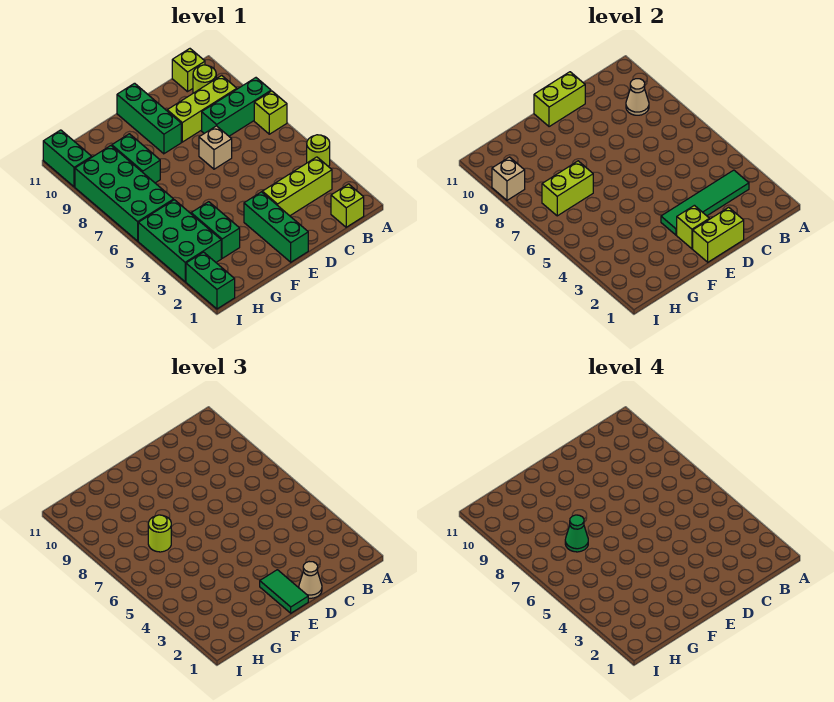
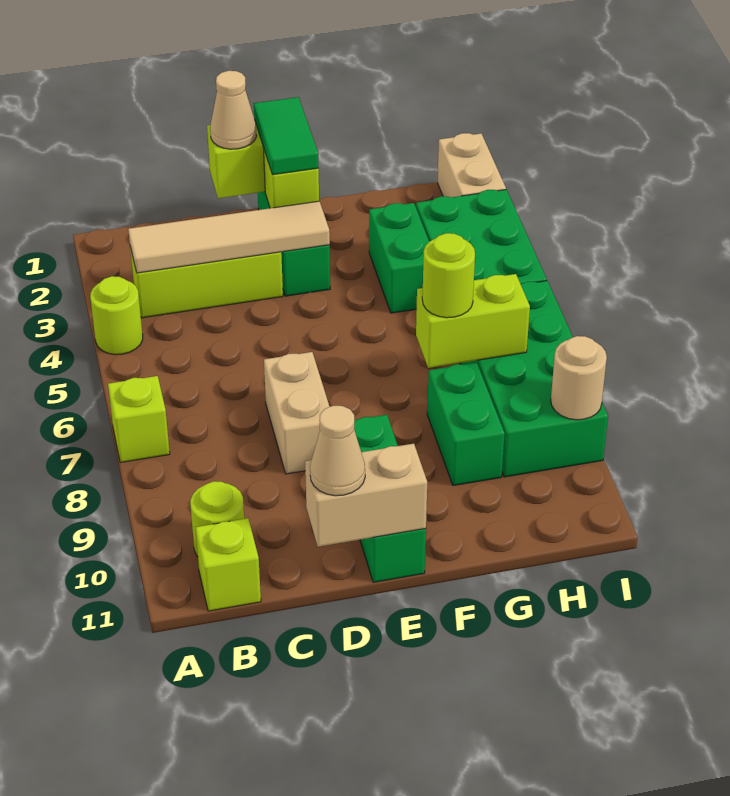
green brick A8:C8 level 1 -> none
lime brick B1 level 1 -> none
green tile B3:E3 level 2 -> tan tile B3:E3 level 2
lime brick B9:D9 level 1 -> none
tan cone B9 level 2 -> tan cone D11 level 3
tan brick D7 level 1 -> tan brick D7:D8 level 1
lime brick D11:E11 level 2 -> tan brick D11:E11 level 2
green cone G7 level 4 -> none
green brick I1:I2 level 1 -> tan brick I1:I2 level 1
tan brick I9 level 2 -> tan round brick I9 level 2
green brick I10:I11 level 1 -> none

